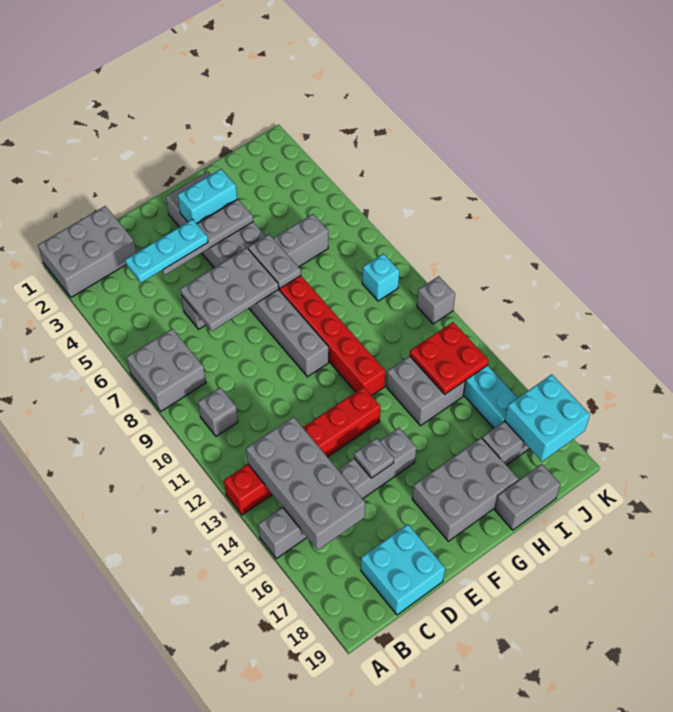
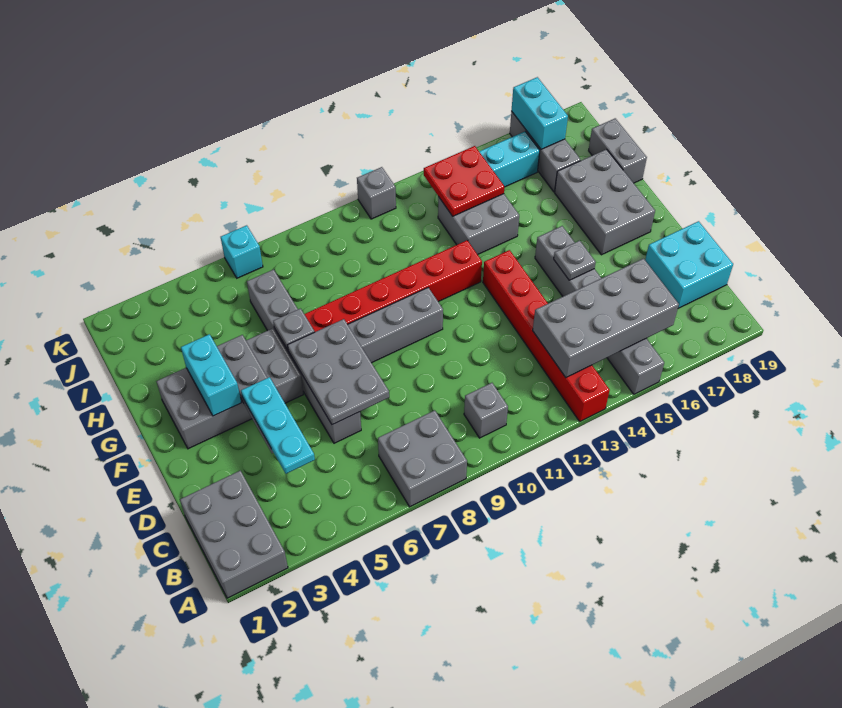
grey plate G6:G7 level 2 -> grey plate G6 level 2
cyan brick J9 level 1 -> cyan brick K6 level 1
cyan brick J17:K18 level 2 -> cyan brick J17:K17 level 2

